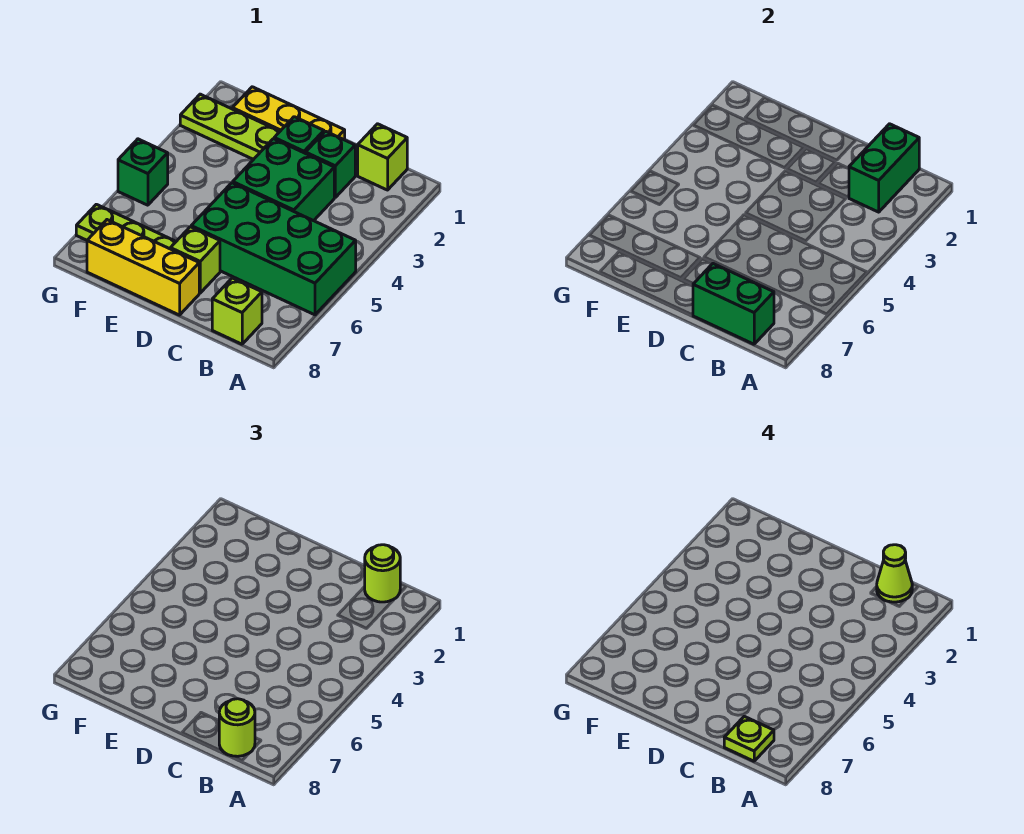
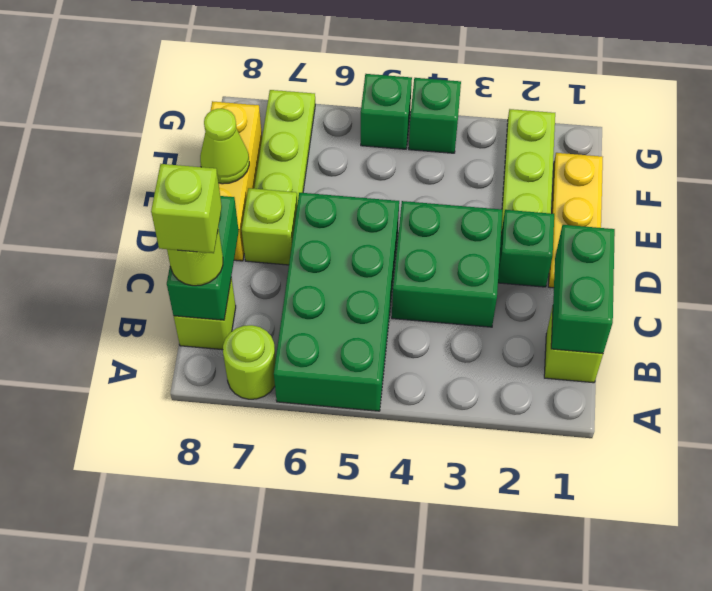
green brick B1:B2 level 2 -> green brick B1:C1 level 2
lime round brick B1 level 3 -> lime round brick A7 level 1
lime cone B1 level 4 -> lime cone E8 level 2
lime plate B8 level 4 -> lime brick B8 level 4
green brick C2 level 1 -> green brick G4 level 1

